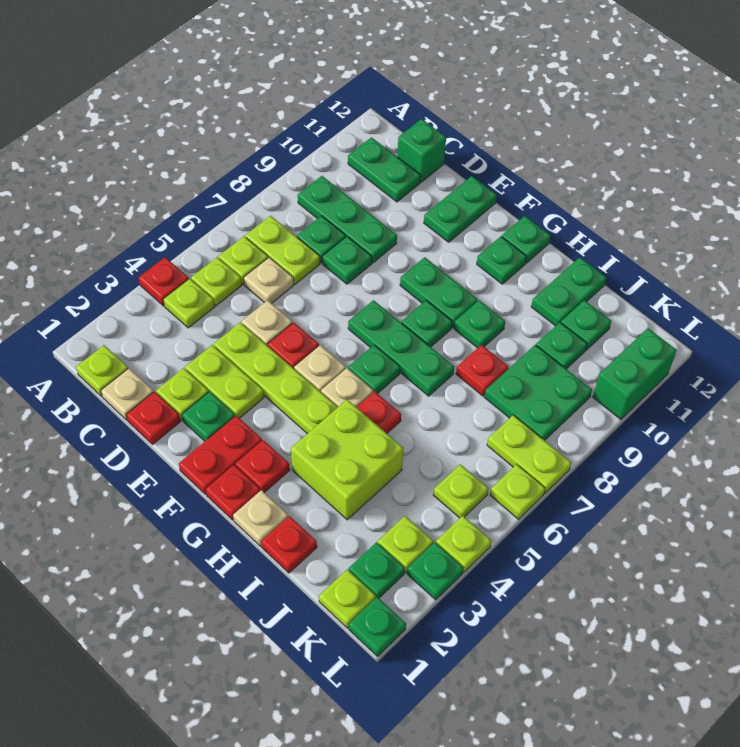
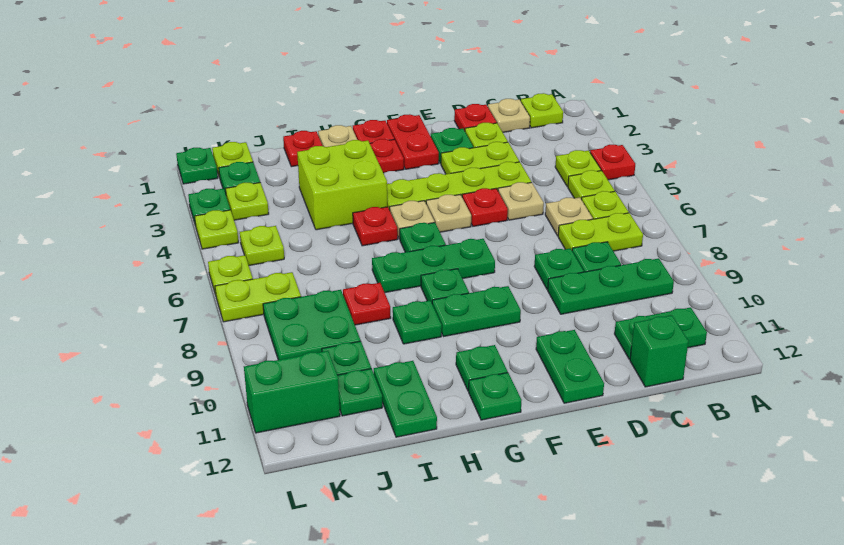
green brick L10:L11 level 1 -> green brick K11:L11 level 1

